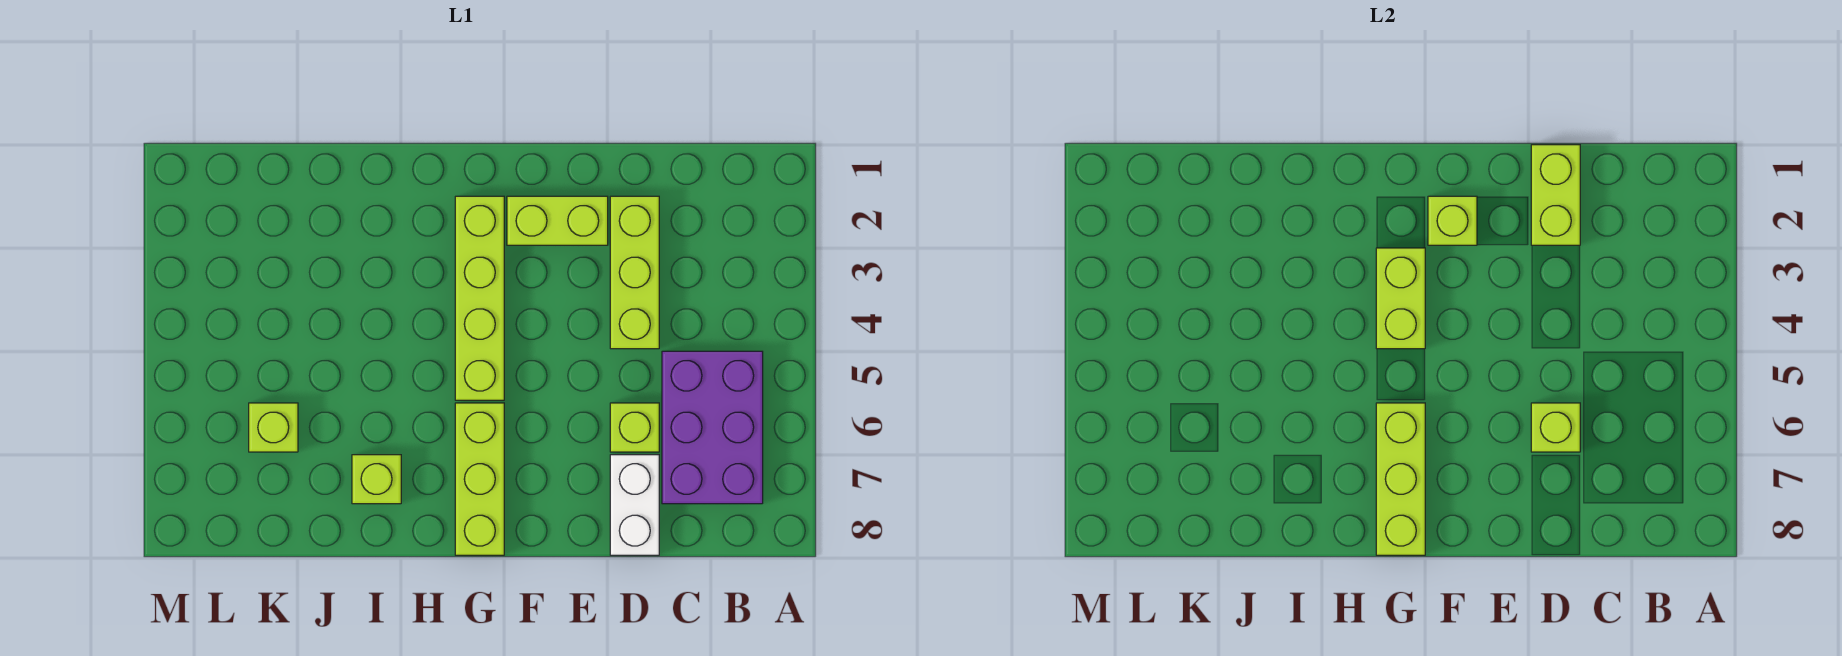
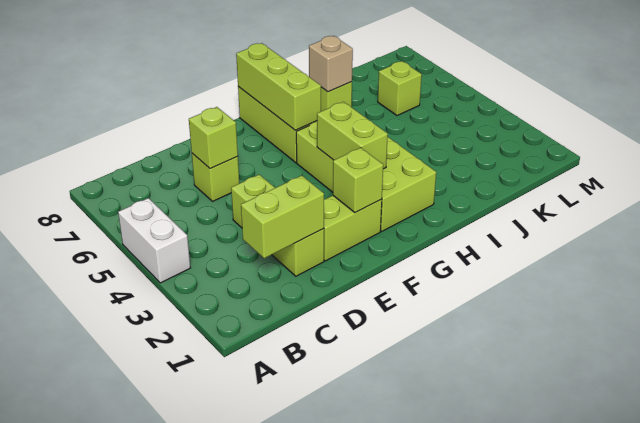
purple brick B5:C7 level 1 -> none
lime brick D1:D2 level 2 -> lime brick C2:D2 level 2
white brick D7:D8 level 1 -> white brick A4:A5 level 1
lime brick G2:G5 level 1 -> lime brick G2:H5 level 1
none -> tan brick I7 level 2

